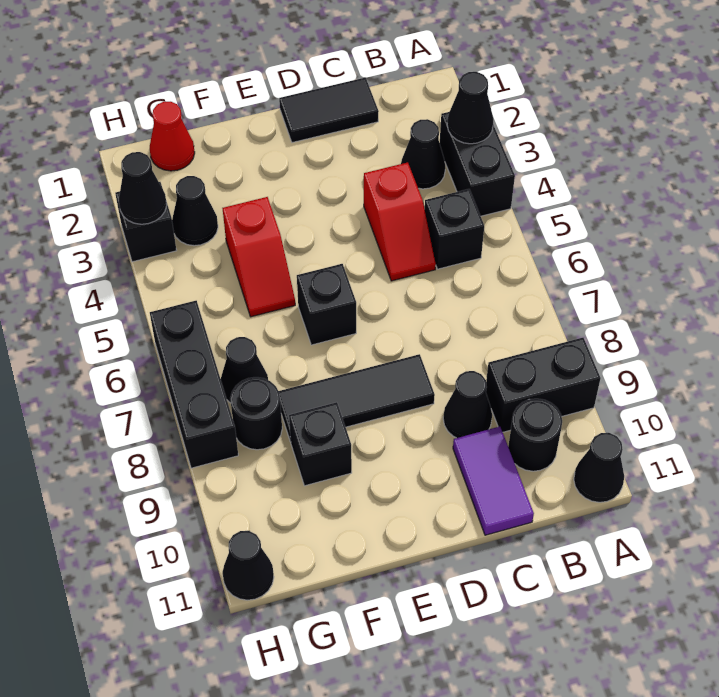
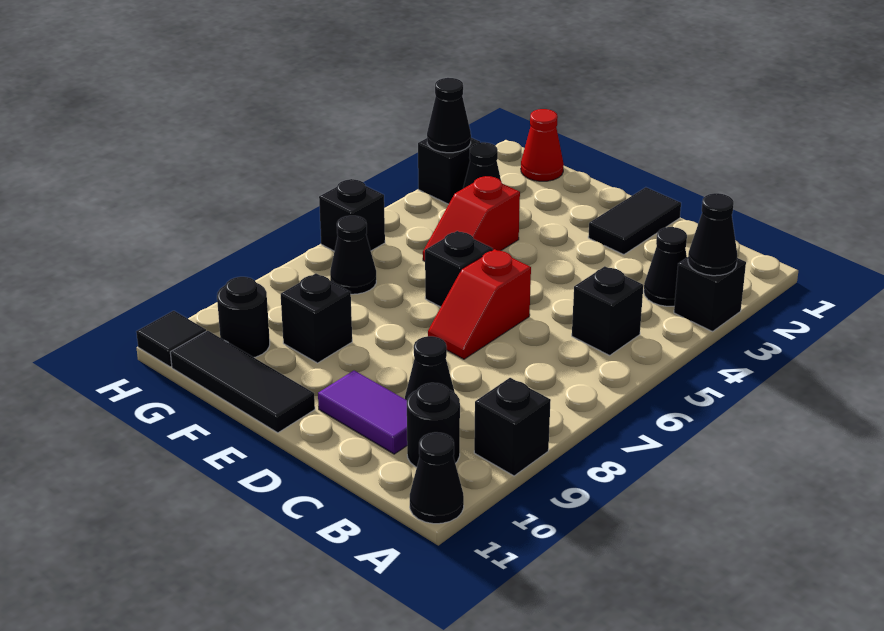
black brick A3:A4 level 1 -> black brick A3 level 1
black brick A9:B9 level 1 -> black brick A9 level 1
black tile C1:D1 level 1 -> black tile D1:D2 level 1
red slope C4:C5 level 1 top 4 -> red slope D6:D7 level 1 top 6
purple tile C10:C11 level 1 -> purple tile C10:D10 level 1
black tile D8:F8 level 1 -> black tile E11:G11 level 1
black round brick G8 level 1 -> black round brick G10 level 1
black brick H6:H8 level 1 -> black brick H6 level 1
black cone H11 level 1 -> black tile H11 level 1

